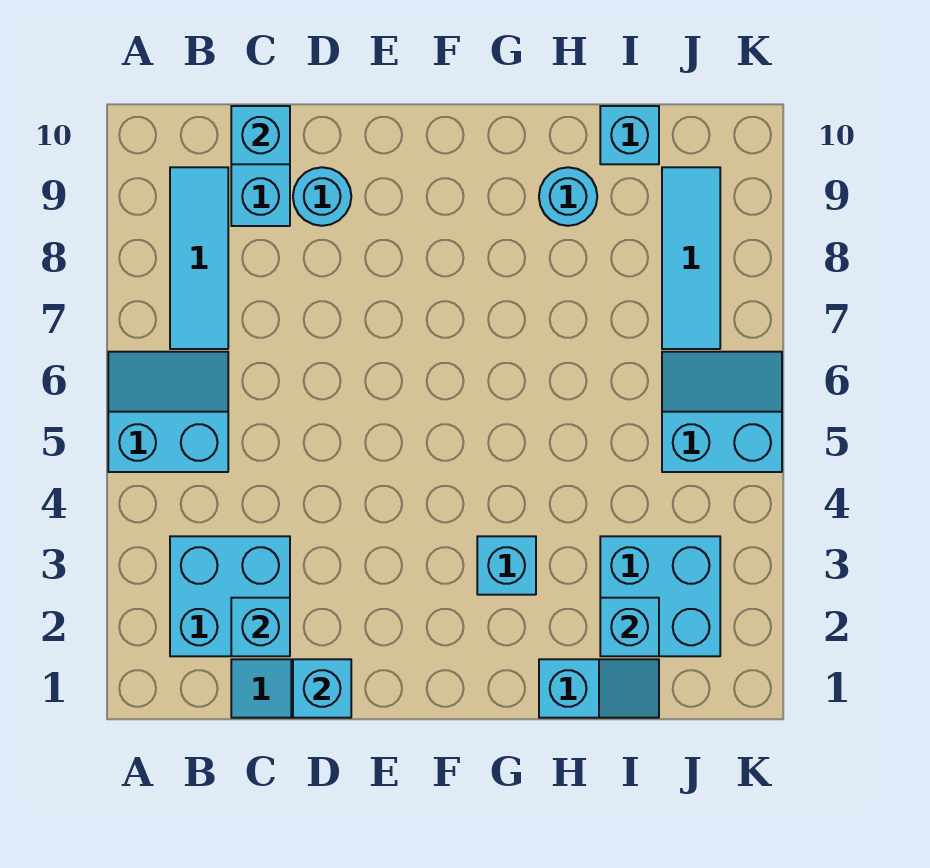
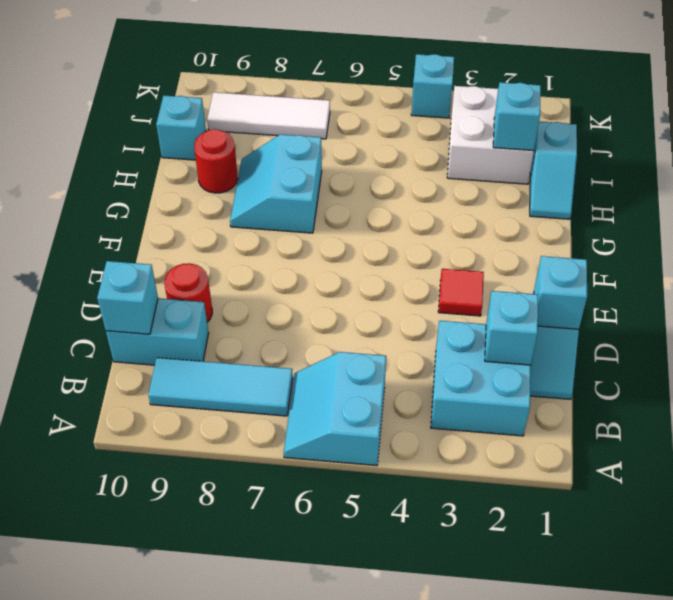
cyan round brick D9 level 1 -> red round brick D9 level 1
none -> red tile E3 level 1
cyan brick G3 level 1 -> cyan brick K4 level 1
cyan slope H1:I1 level 1 top H -> cyan slope H1:I1 level 1 top I
cyan round brick H9 level 1 -> red round brick H9 level 1
cyan brick I2:J3 level 1 -> white brick I2:J3 level 1
cyan slope J5:K6 level 1 top 5 -> cyan slope G7:H8 level 1 top 7
cyan tile J7:J9 level 1 -> white tile J7:J9 level 1

